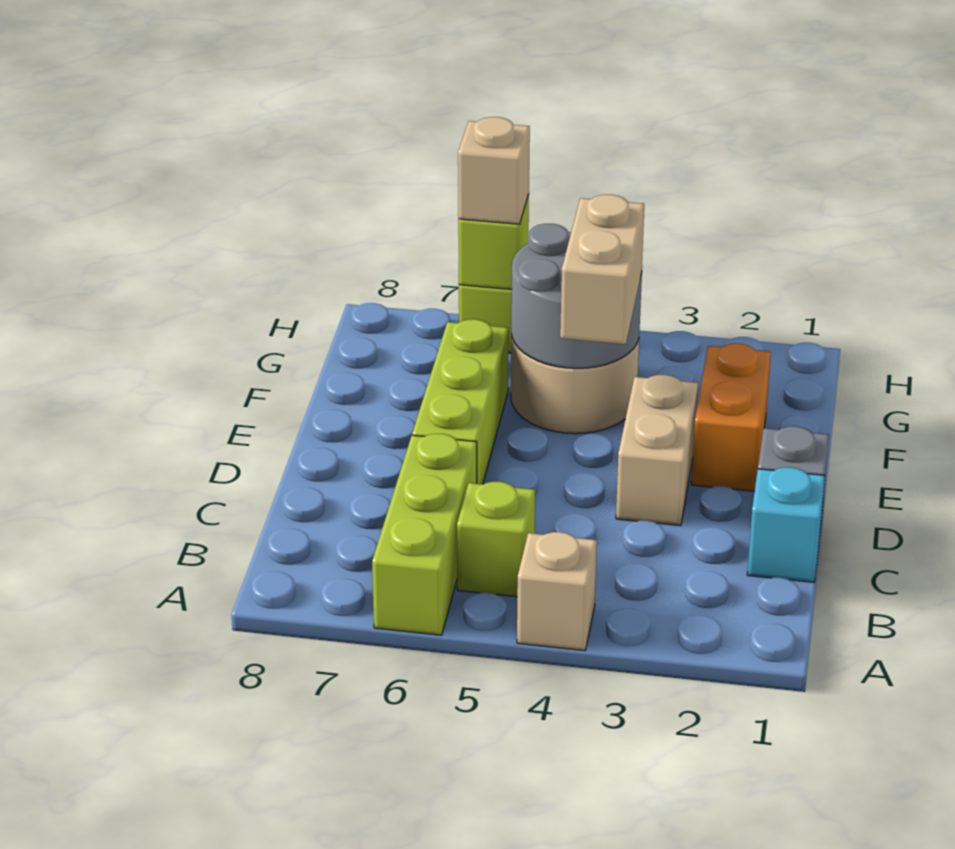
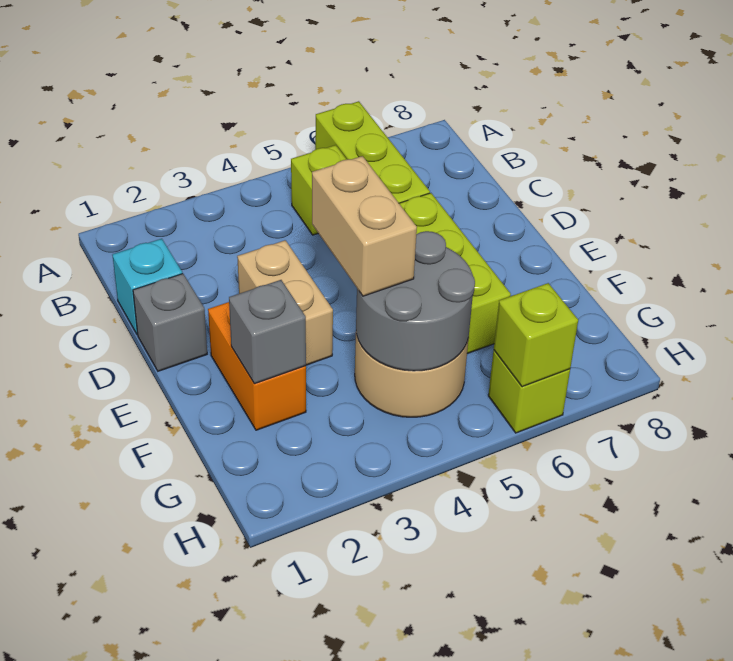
tan brick A4 level 1 -> none
none -> grey brick F2 level 2
tan brick H6 level 3 -> none

